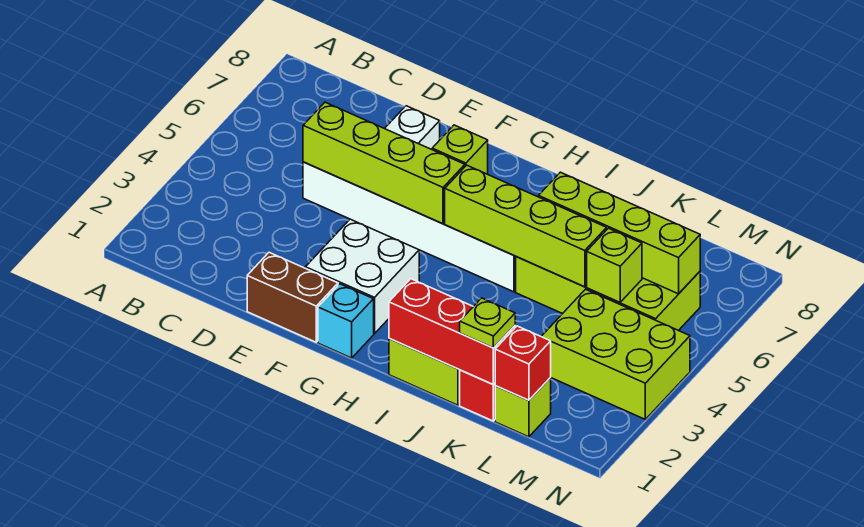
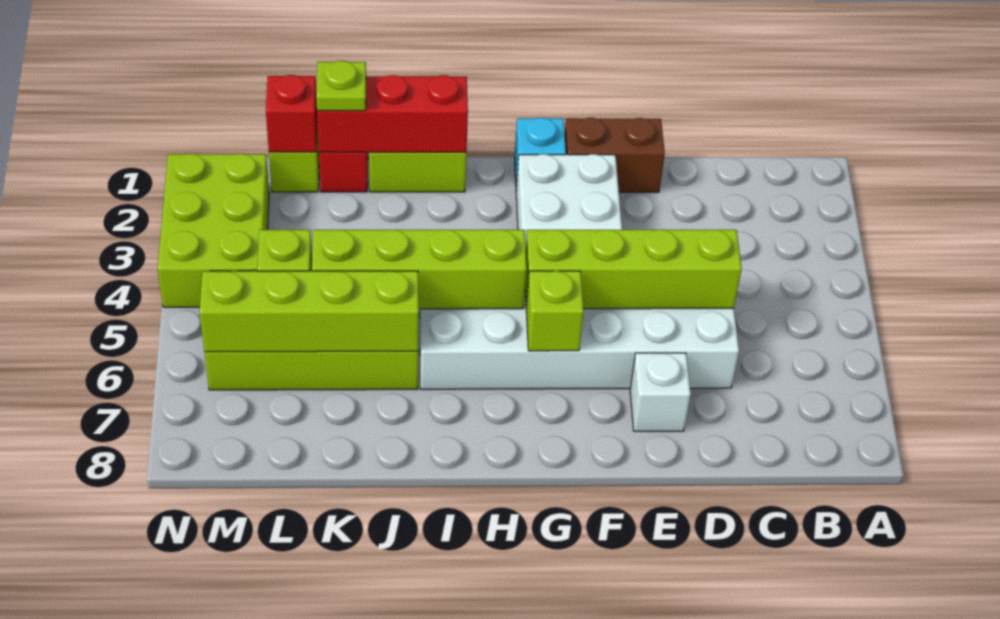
lime brick L3:N4 level 1 -> lime brick M2:N4 level 1

